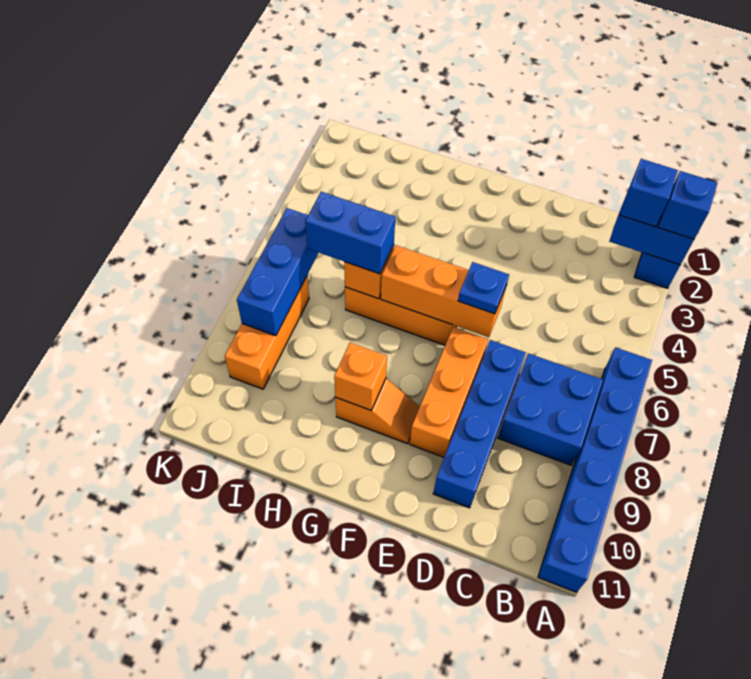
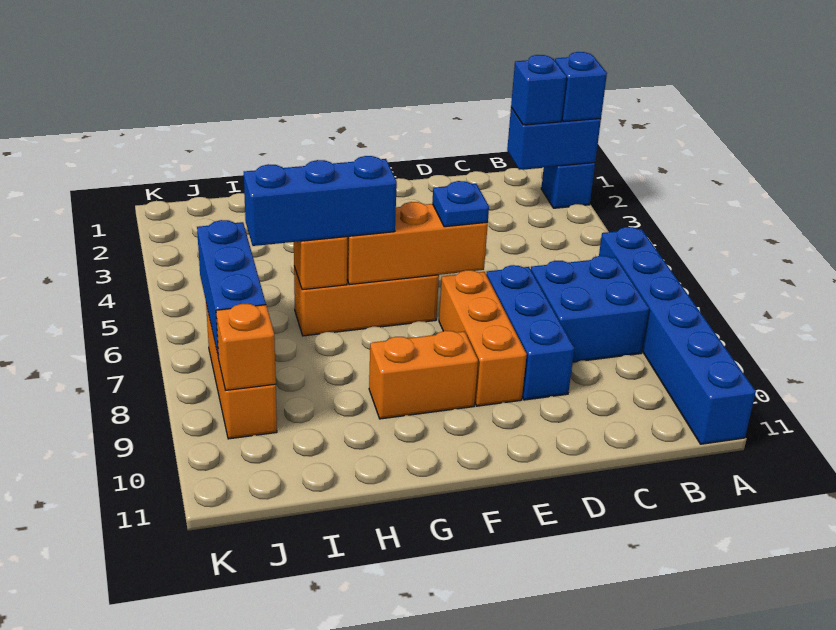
blue brick D7:D10 level 1 -> blue brick D7:D9 level 1
orange slope F9:G9 level 1 top G -> orange brick F9:G9 level 1
orange brick G9 level 2 -> orange brick J9 level 2
blue brick H6:I6 level 3 -> blue brick G6:I6 level 3

